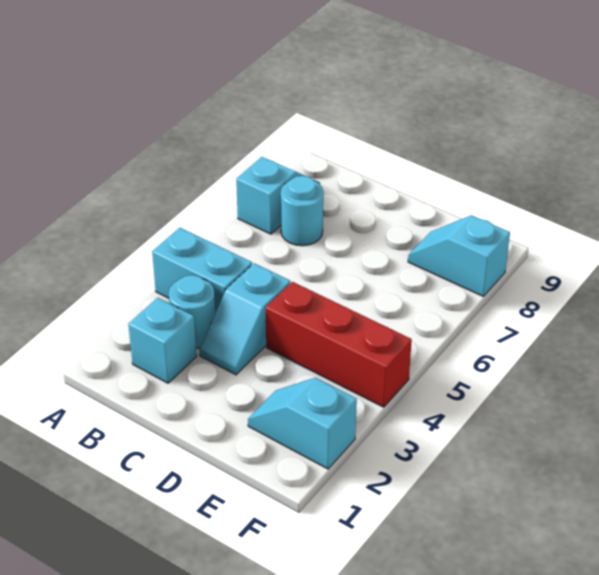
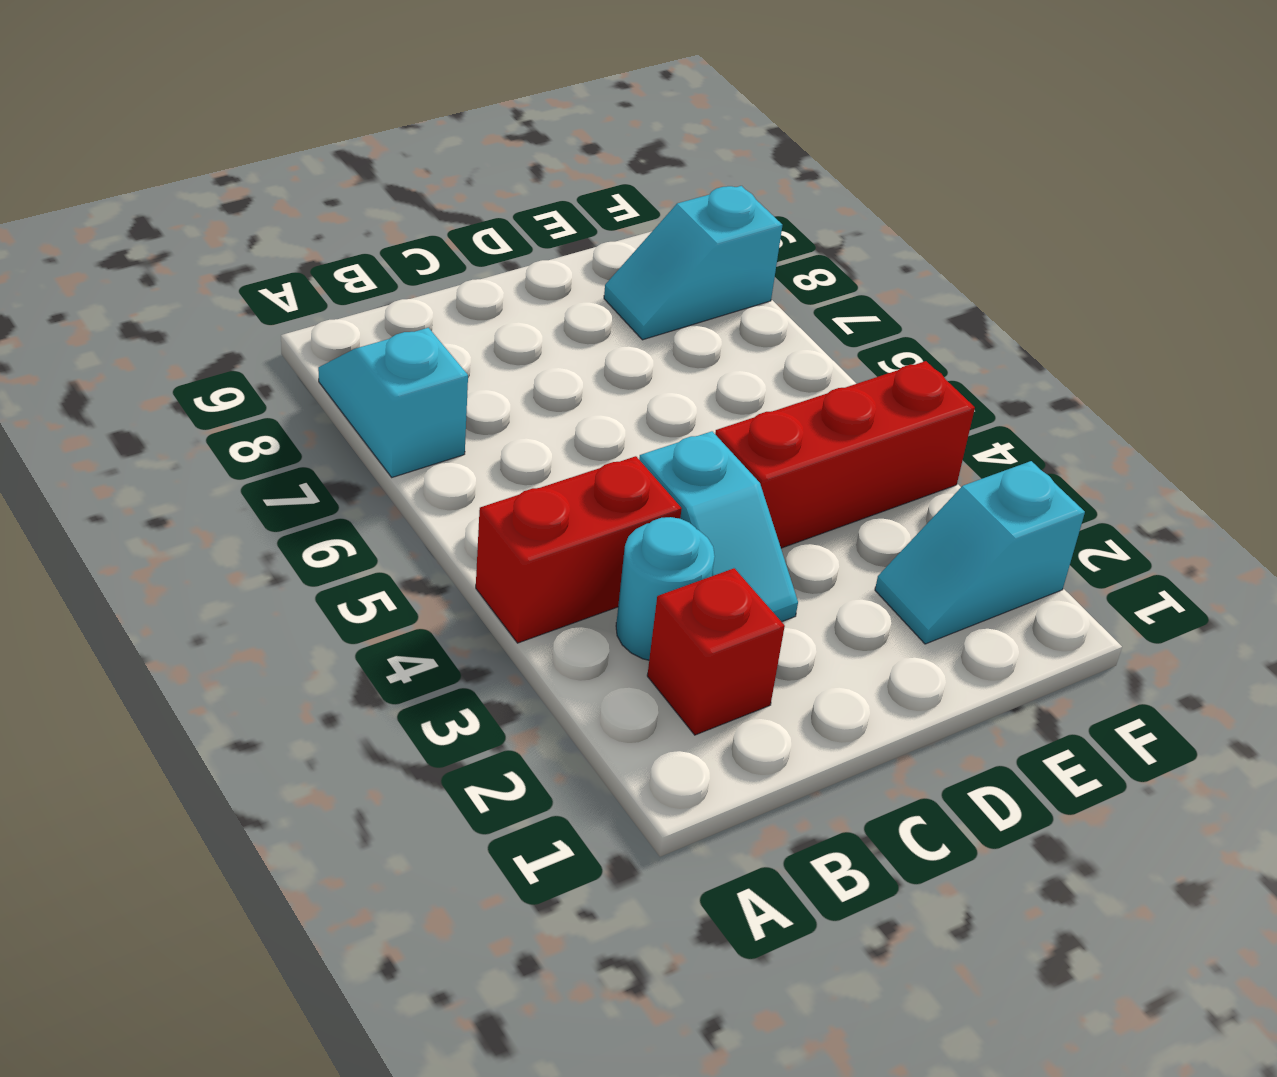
cyan brick A4:B4 level 1 -> red brick A4:B4 level 1
cyan brick B2 level 1 -> red brick B2 level 1
cyan round brick B7 level 1 -> none

